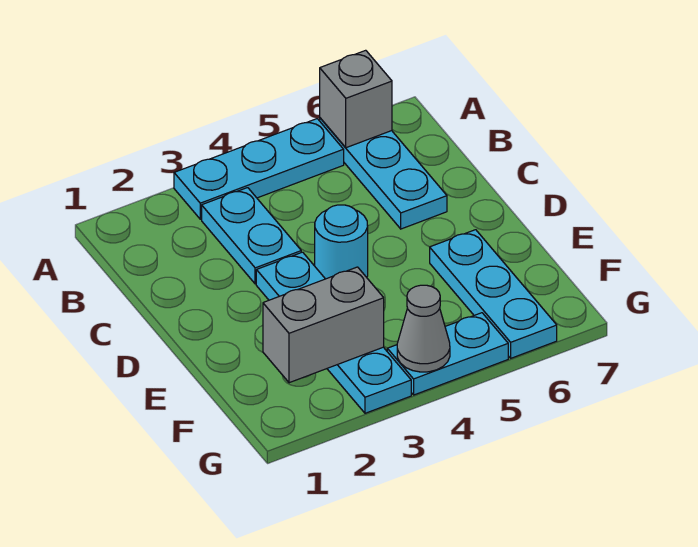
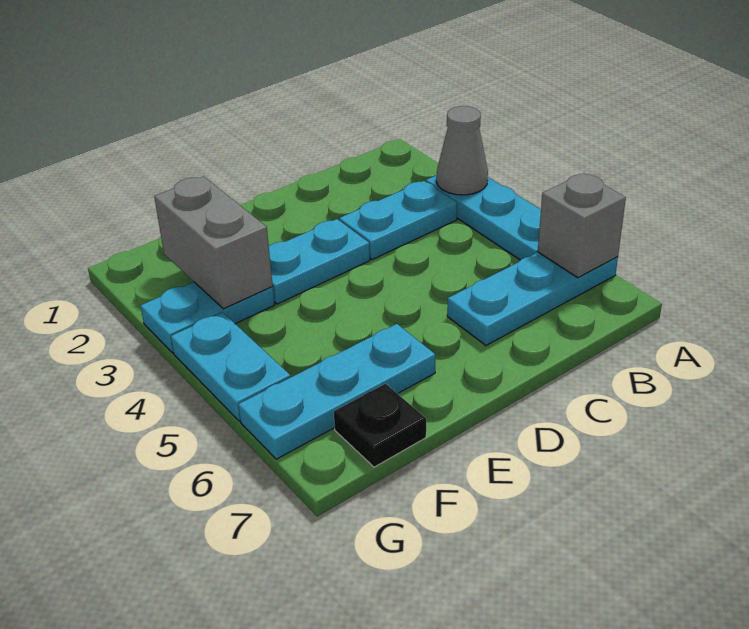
cyan round brick D4 level 1 -> none
none -> black plate F7 level 1
grey cone G4 level 2 -> grey cone A3 level 2

